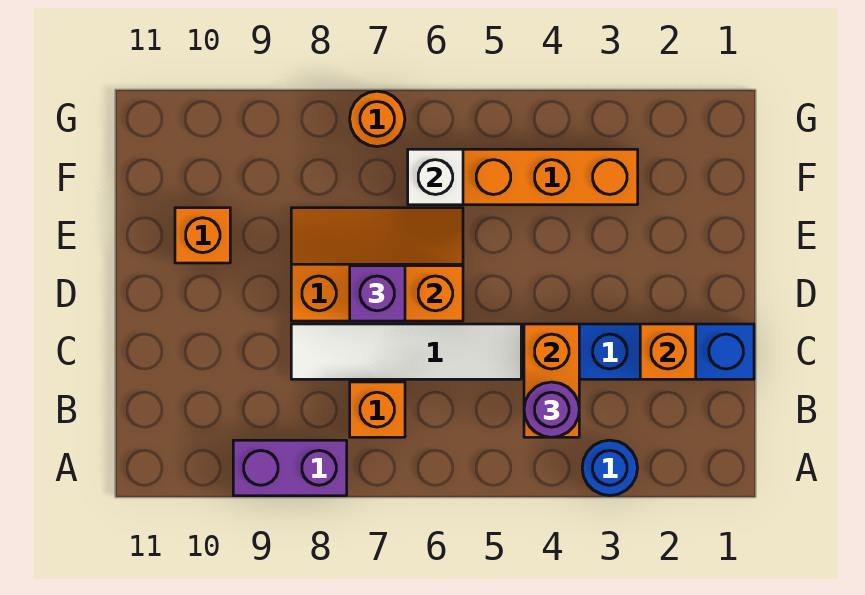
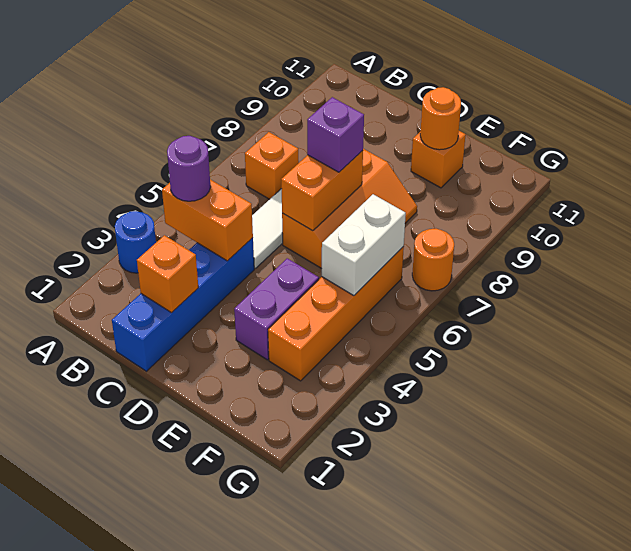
purple brick A8:A9 level 1 -> purple brick E3:E4 level 1
none -> orange round brick E10 level 2
white brick F6 level 2 -> white brick F5:F6 level 2

